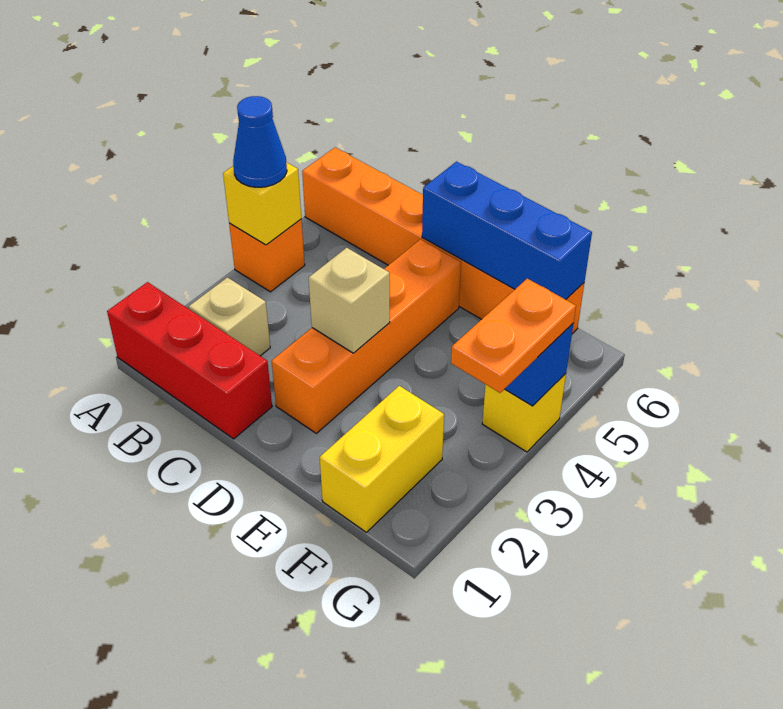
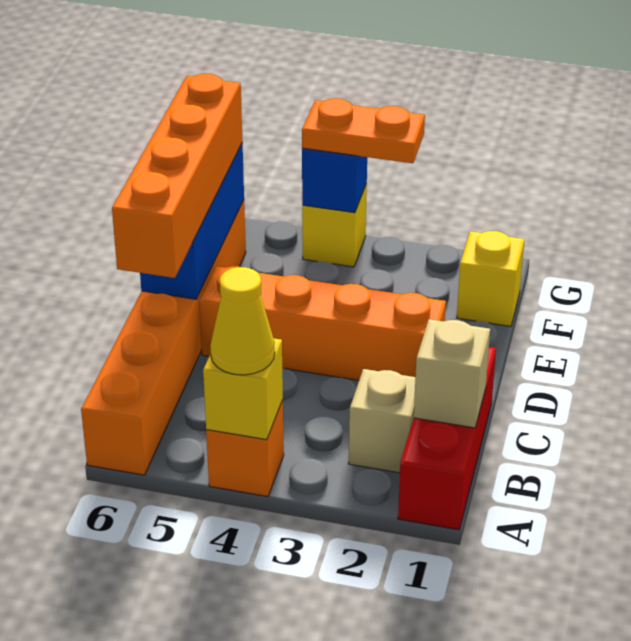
blue cone A4 level 3 -> yellow cone A4 level 3
none -> orange brick C6:F6 level 3
tan brick D3 level 2 -> tan brick B1 level 2
yellow brick F1:F2 level 1 -> yellow brick F1 level 1

